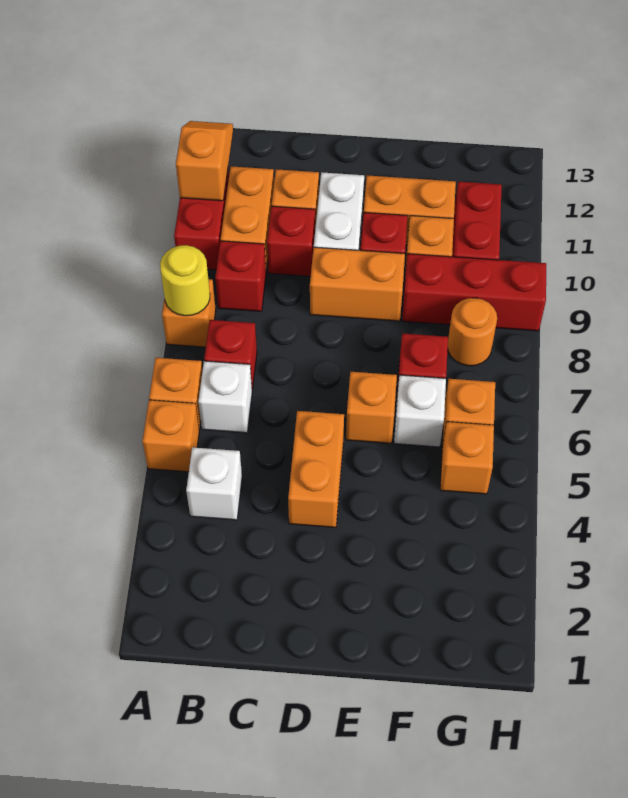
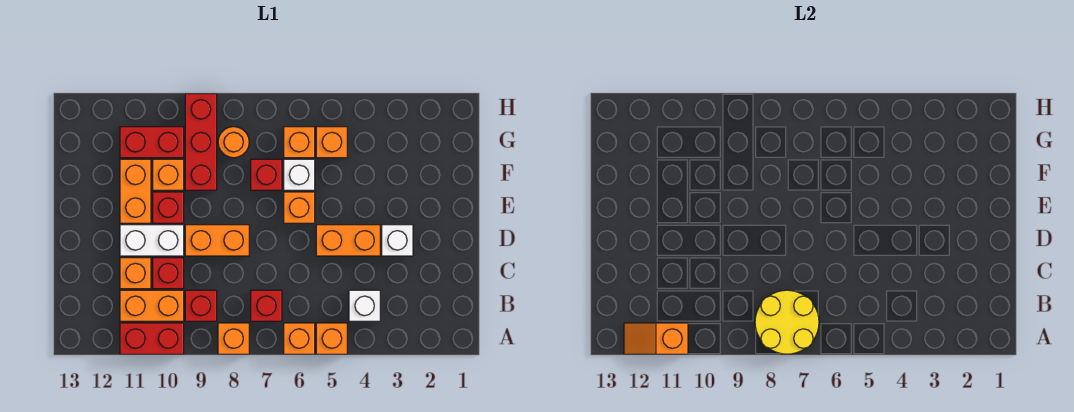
yellow round brick A8 level 2 -> yellow round brick A7:B8 level 2
white brick B6 level 1 -> white brick D3 level 1
orange brick D9:E9 level 1 -> orange brick D8:D9 level 1

